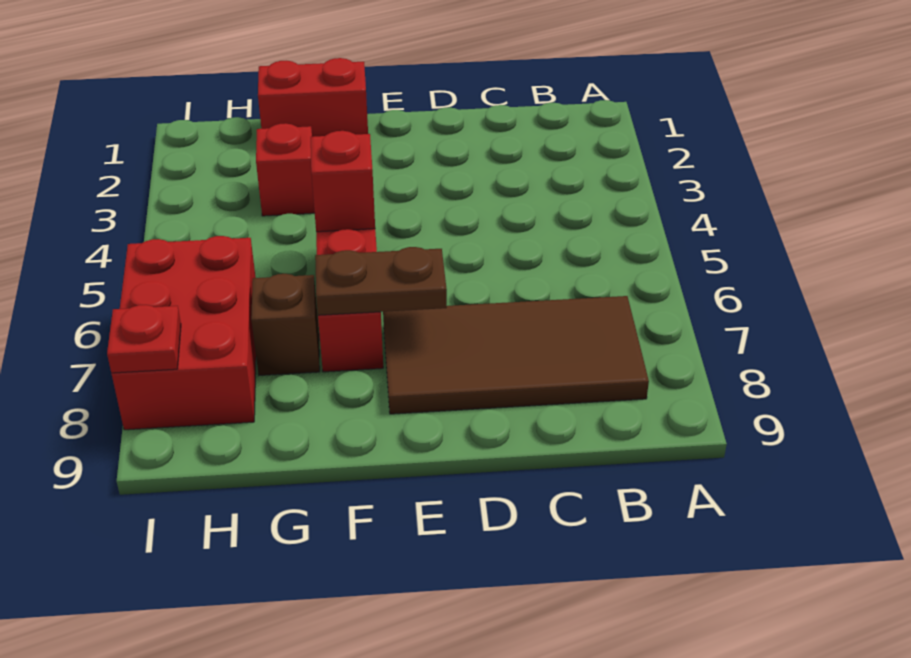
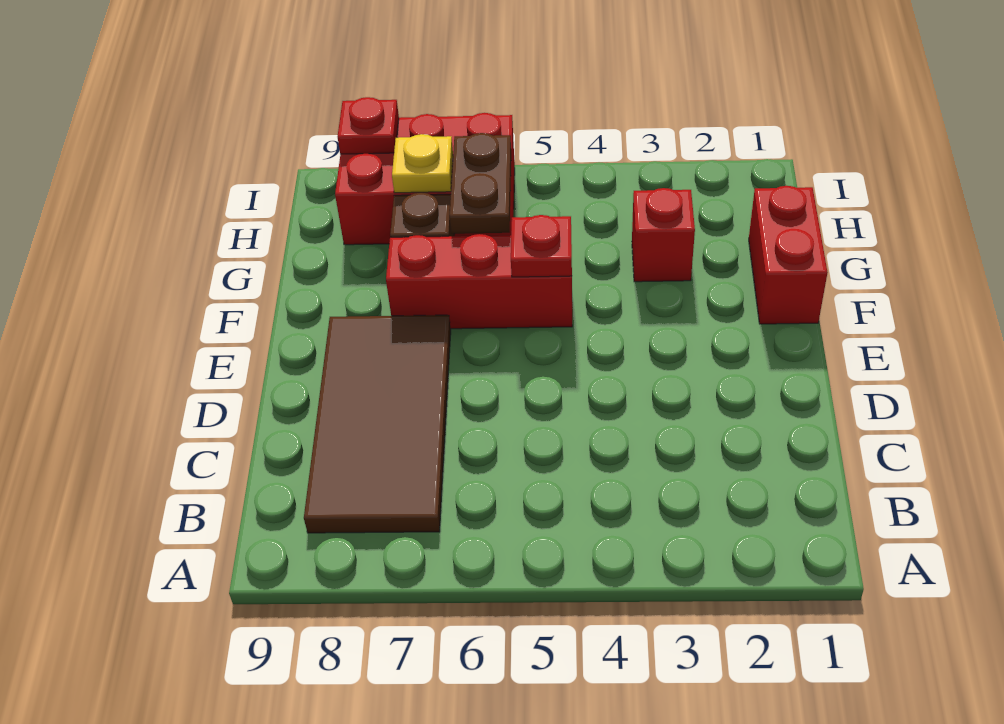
brown plate E7:F7 level 2 -> brown plate G6:H6 level 2
red brick F5 level 2 -> red plate F5 level 2
none -> yellow plate H7 level 2

